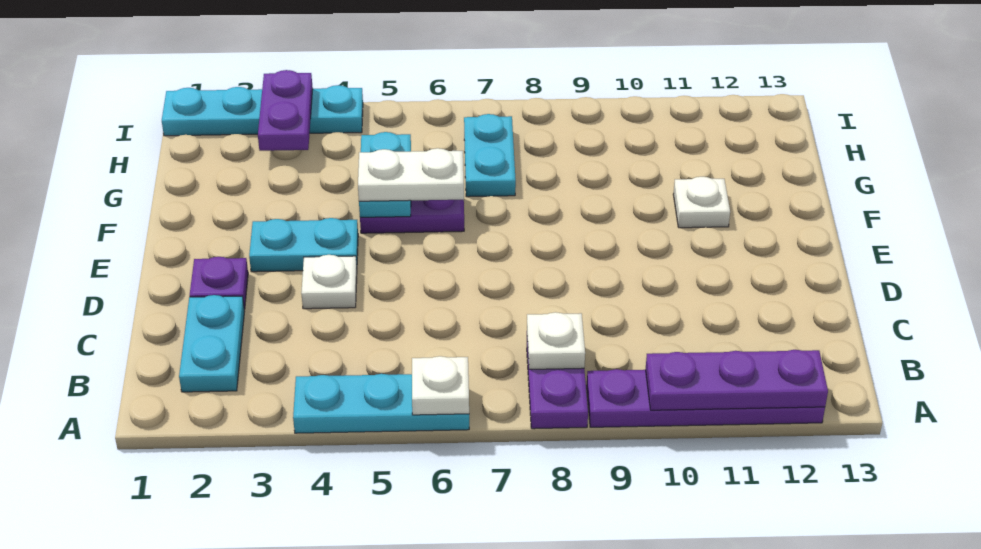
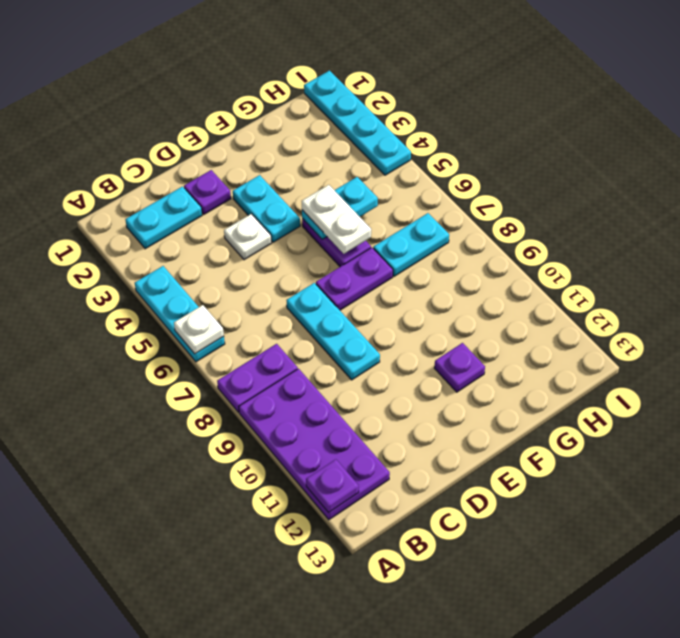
purple plate A9:A12 level 1 -> purple plate A9:B12 level 1
purple plate A10:A12 level 2 -> purple plate A12 level 2
white plate B8 level 2 -> none
none -> cyan plate D7:D9 level 1
white plate F11 level 1 -> purple plate F11 level 1
purple plate H3:I3 level 2 -> purple plate E7:F7 level 1

